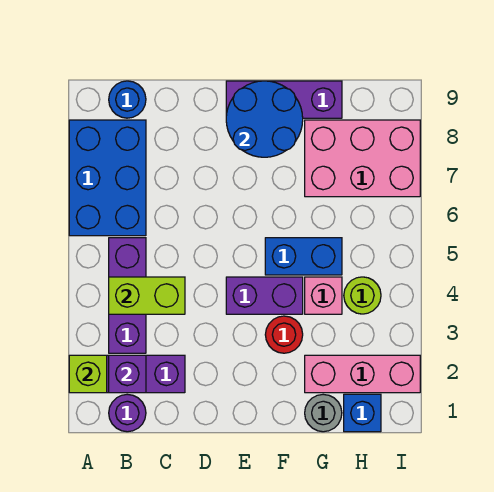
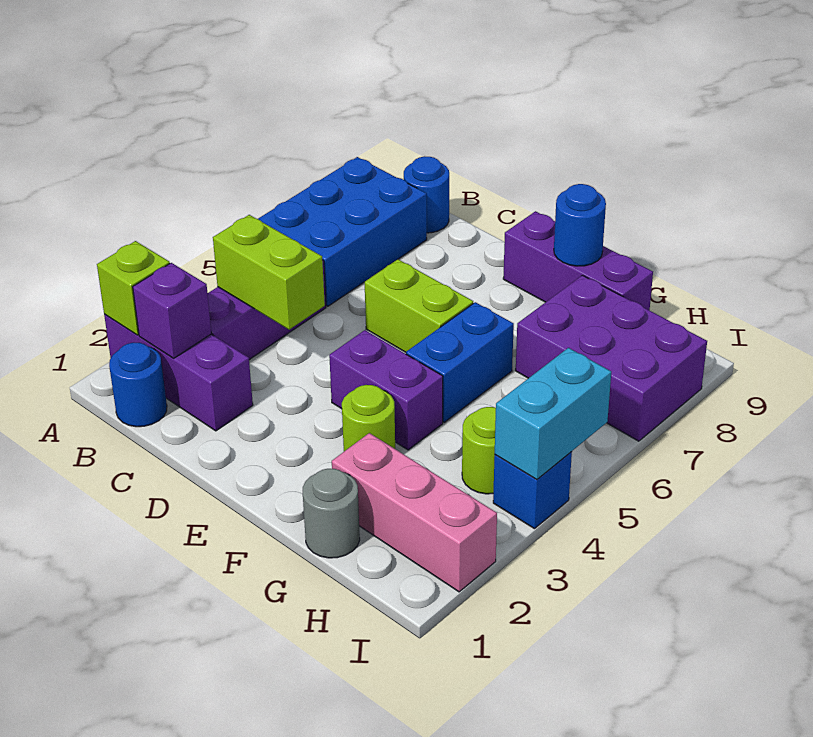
purple round brick B1 level 1 -> blue round brick B1 level 1
none -> lime brick D6:E6 level 1
blue round brick E8:F9 level 2 -> blue round brick F9 level 2
red round brick F3 level 1 -> lime round brick F3 level 1
blue brick F5:G5 level 1 -> blue brick F5:F6 level 1
pink brick G4 level 1 -> none
pink brick G7:I8 level 1 -> purple brick G7:I8 level 1
blue brick H1 level 1 -> blue brick I4 level 1
none -> cyan brick I4:I5 level 2

